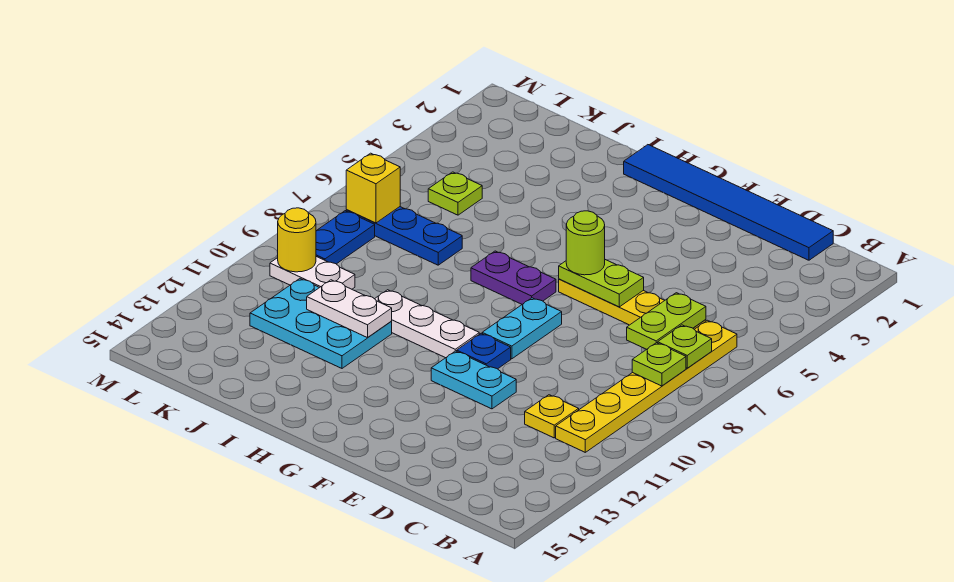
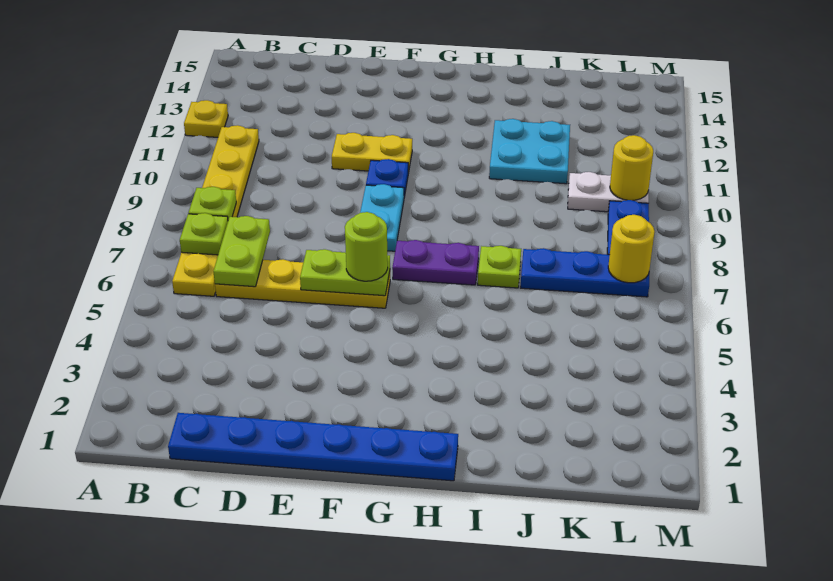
blue tile C1:H1 level 1 -> blue plate C1:H1 level 1
yellow plate C11 level 1 -> yellow plate A12 level 1
cyan plate E11:F11 level 1 -> yellow plate E11:F11 level 1
white plate G10:I10 level 1 -> none
cyan plate I11:K12 level 1 -> cyan plate I11:J12 level 1
white plate I11:J11 level 2 -> none
lime plate K5 level 1 -> lime plate I7 level 1
yellow brick L7 level 2 -> yellow round brick L7 level 2

